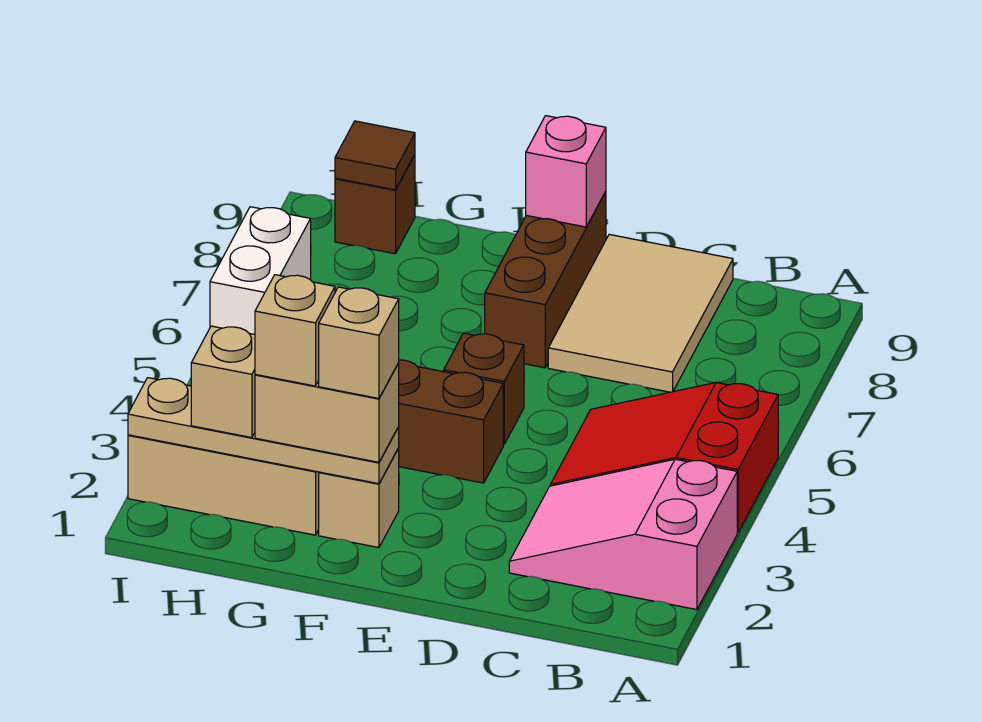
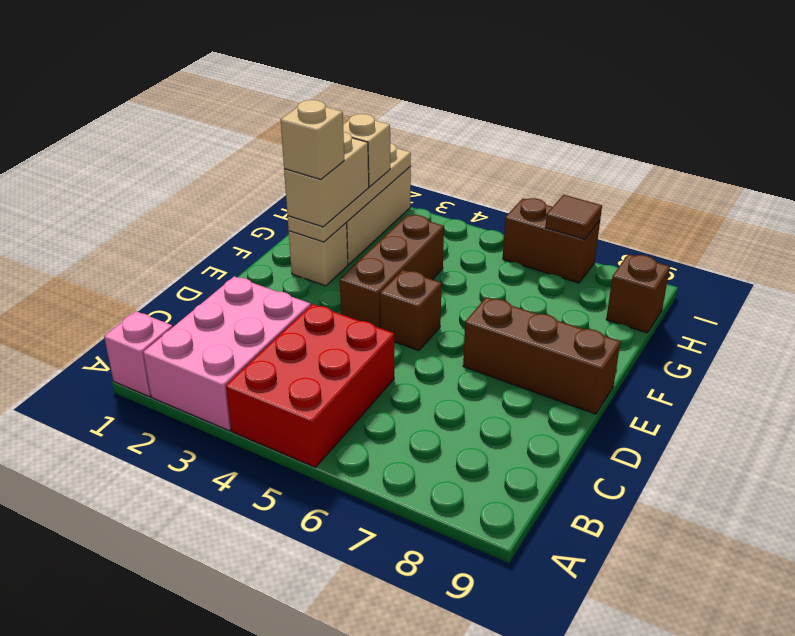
pink slope A2:C3 level 1 top A -> pink brick A2:C3 level 1
red slope A4:C5 level 1 top A -> red brick A4:C5 level 1
tan tile C7:D9 level 1 -> none
pink brick E9 level 2 -> pink brick A1 level 1
tan brick G2 level 4 -> none
brown tile H9 level 2 -> brown tile I7 level 2
white brick I6:I7 level 1 -> brown brick I6:I7 level 1

